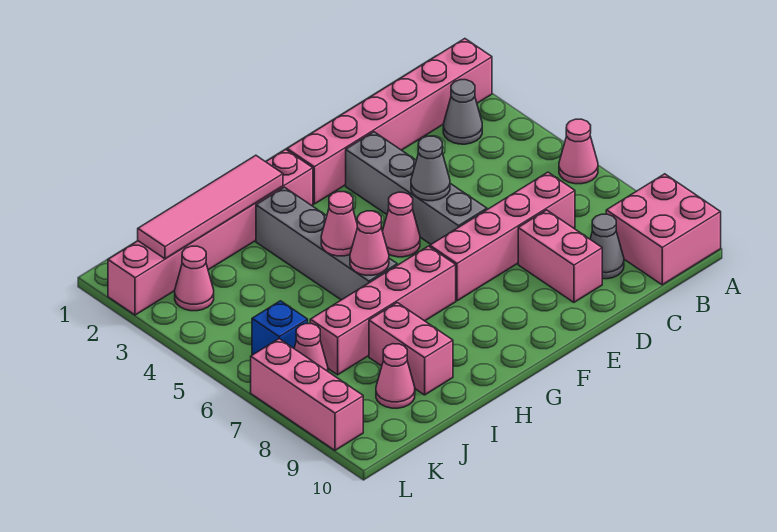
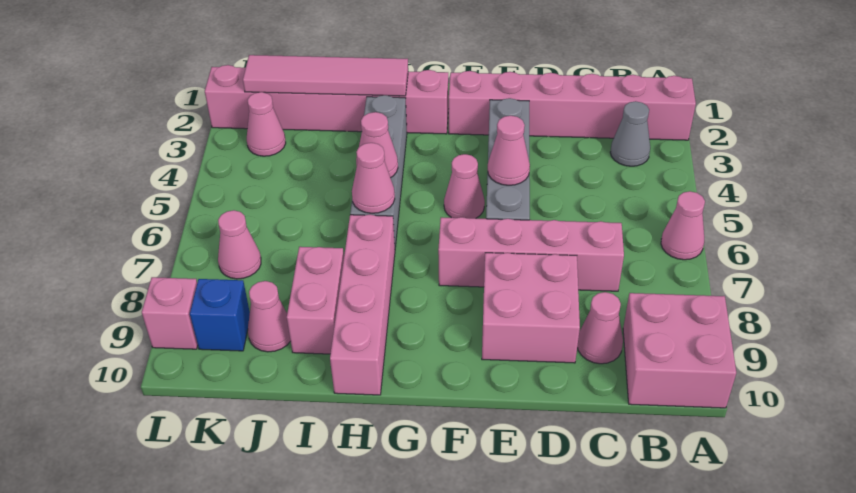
grey cone C9 level 1 -> pink cone C9 level 1
pink brick D8:D9 level 1 -> pink brick D8:E9 level 1
grey cone E5 level 2 -> pink cone E5 level 2
pink brick G7:J7 level 1 -> pink brick H7:H10 level 1
blue brick K6 level 1 -> blue brick K9 level 1
pink brick L7:L9 level 1 -> pink brick L9 level 1

